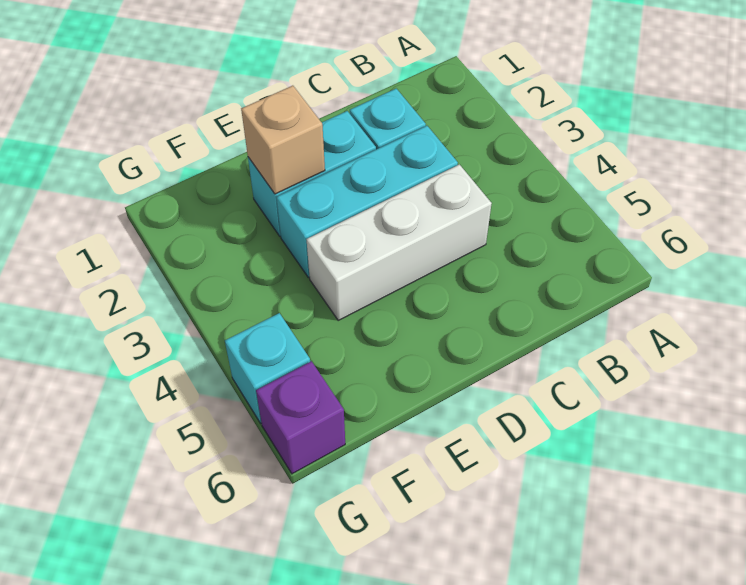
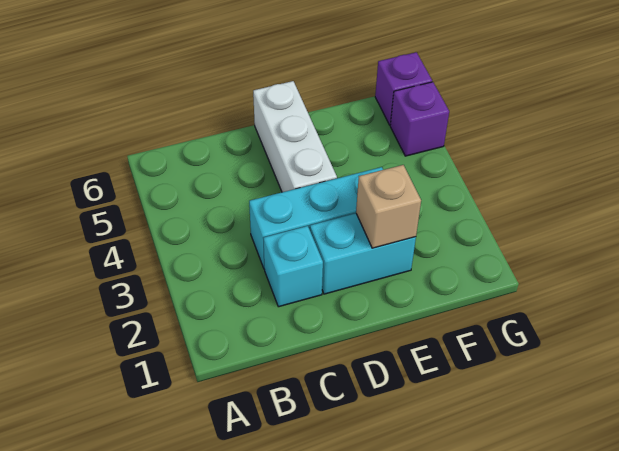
white brick C4:E4 level 1 -> white brick D4:D6 level 1
cyan brick G5 level 1 -> purple brick G5 level 1

